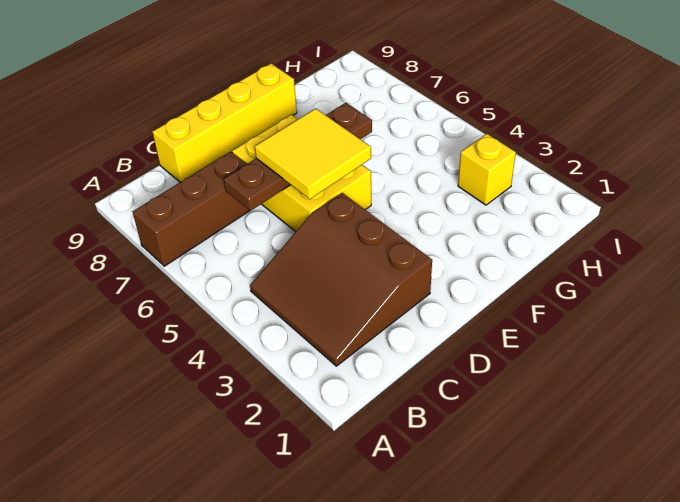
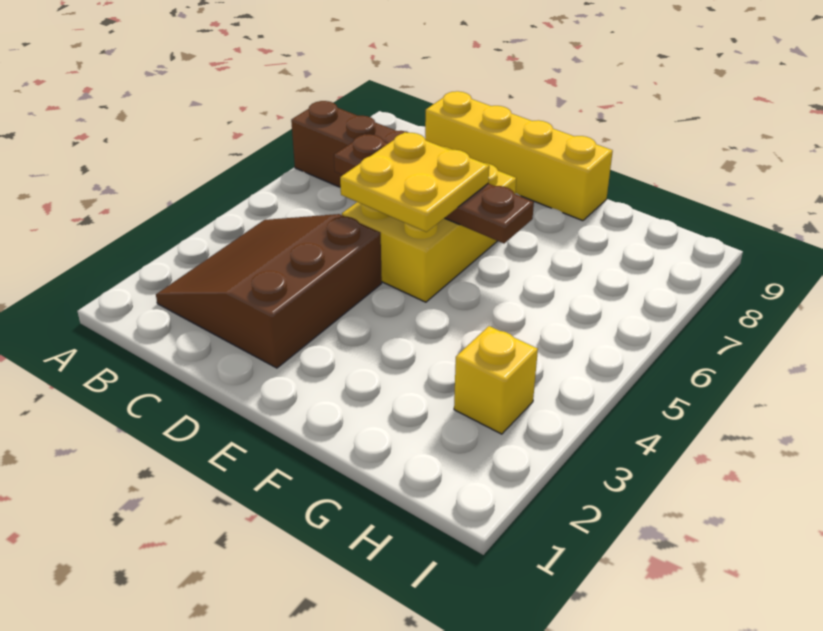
yellow tile D5:E6 level 3 -> yellow plate D5:E6 level 3

